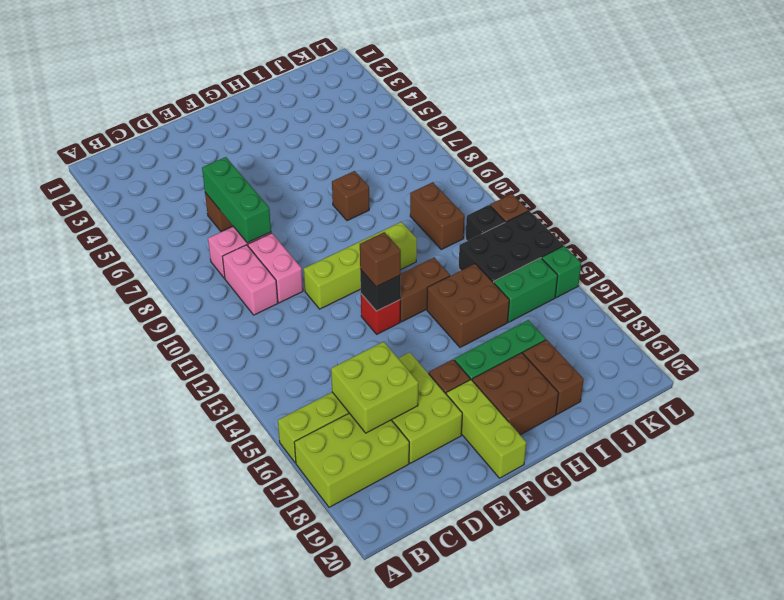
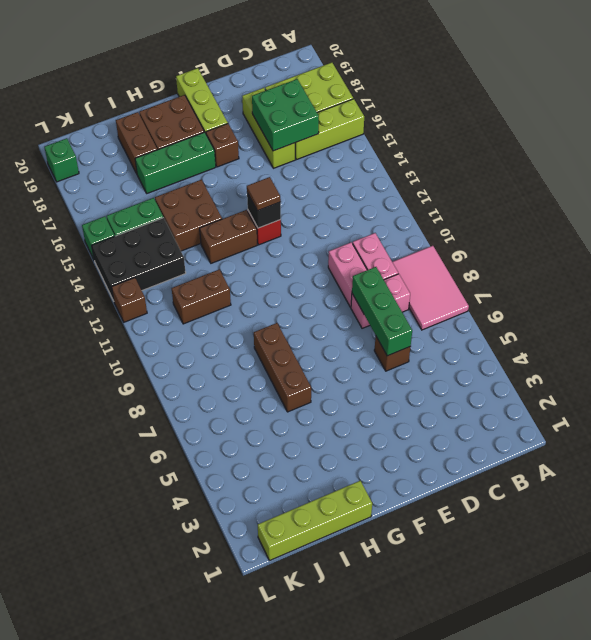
none -> pink tile A7:B9 level 1
lime brick C16:D17 level 2 -> green brick C16:D17 level 2
lime brick D16:E18 level 1 -> lime brick D16:D18 level 1
lime brick E11:H11 level 1 -> lime brick H1:K1 level 1
brown brick F13 level 3 -> brown tile F13 level 3
brown brick H8 level 1 -> brown brick H6:H8 level 1
brown brick J10:J11 level 1 -> brown brick I11:J11 level 1
black brick K12 level 1 -> none
none -> green brick L19 level 1

